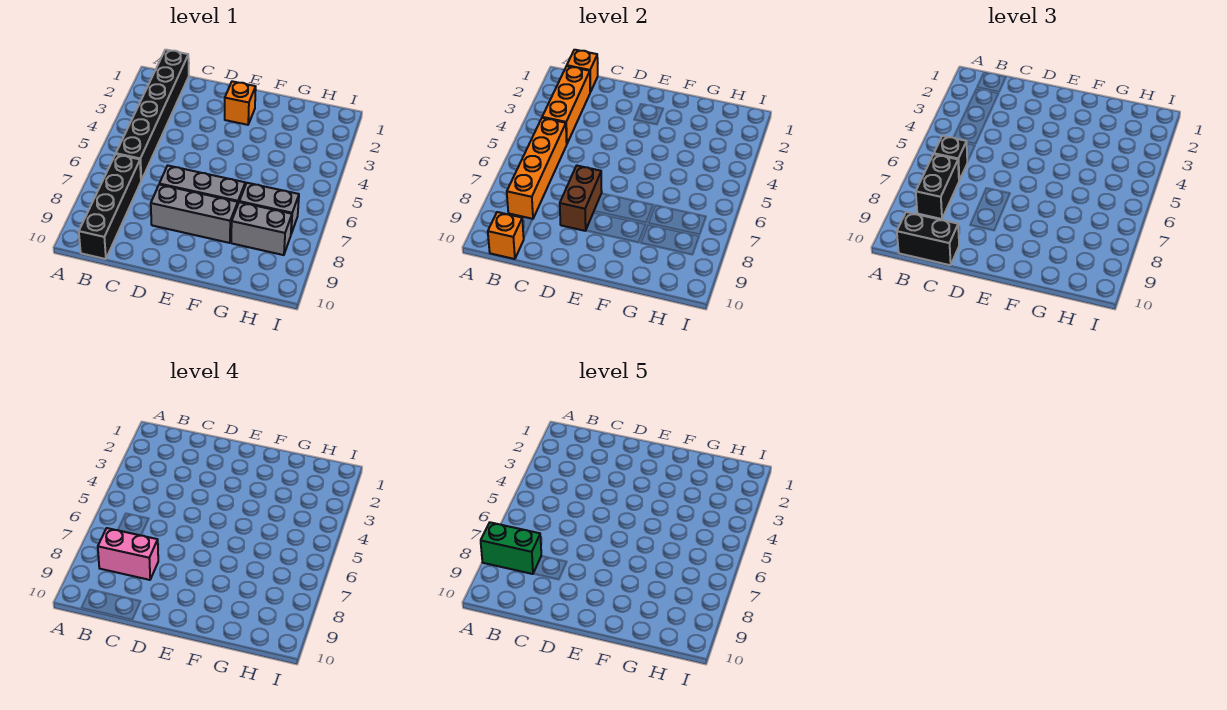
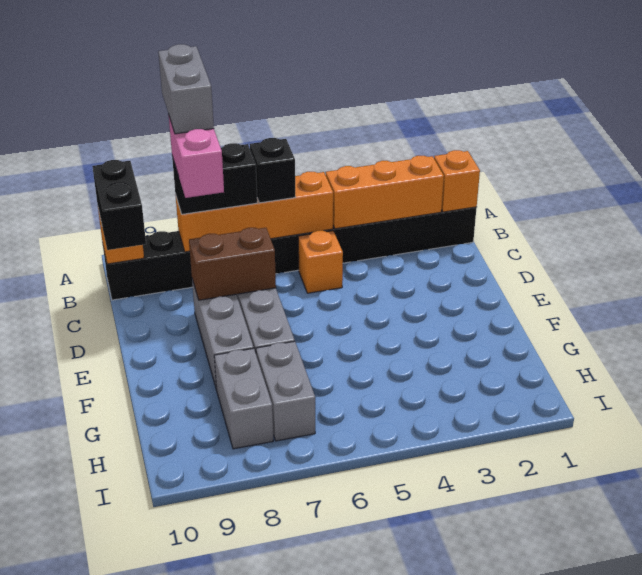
green brick A8:B8 level 5 -> grey brick A8:B8 level 5
orange brick E2 level 1 -> orange brick C5 level 1

